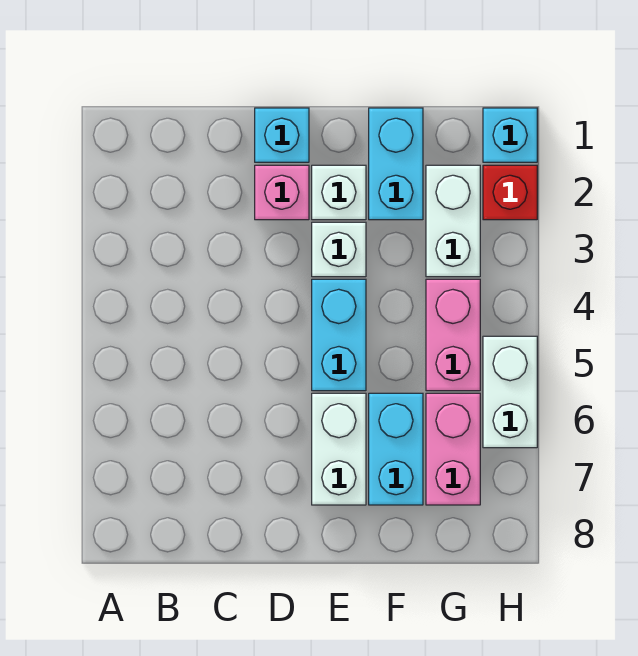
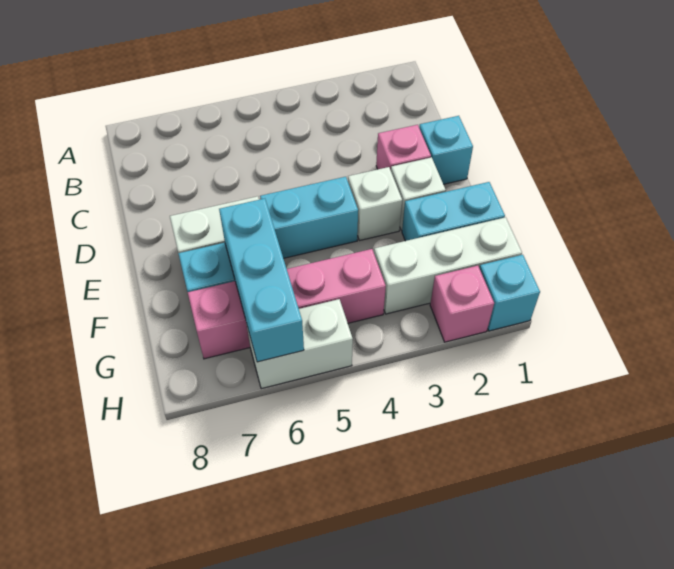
none -> cyan brick F6:H6 level 2
white brick G2:G3 level 1 -> white brick G1:G3 level 1
red brick H2 level 1 -> pink brick H2 level 1

